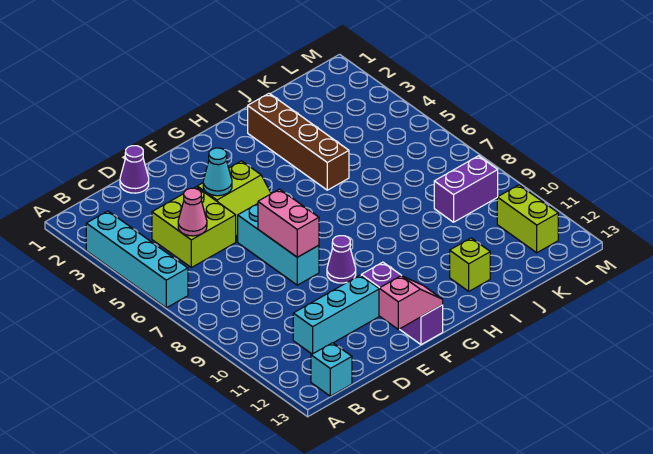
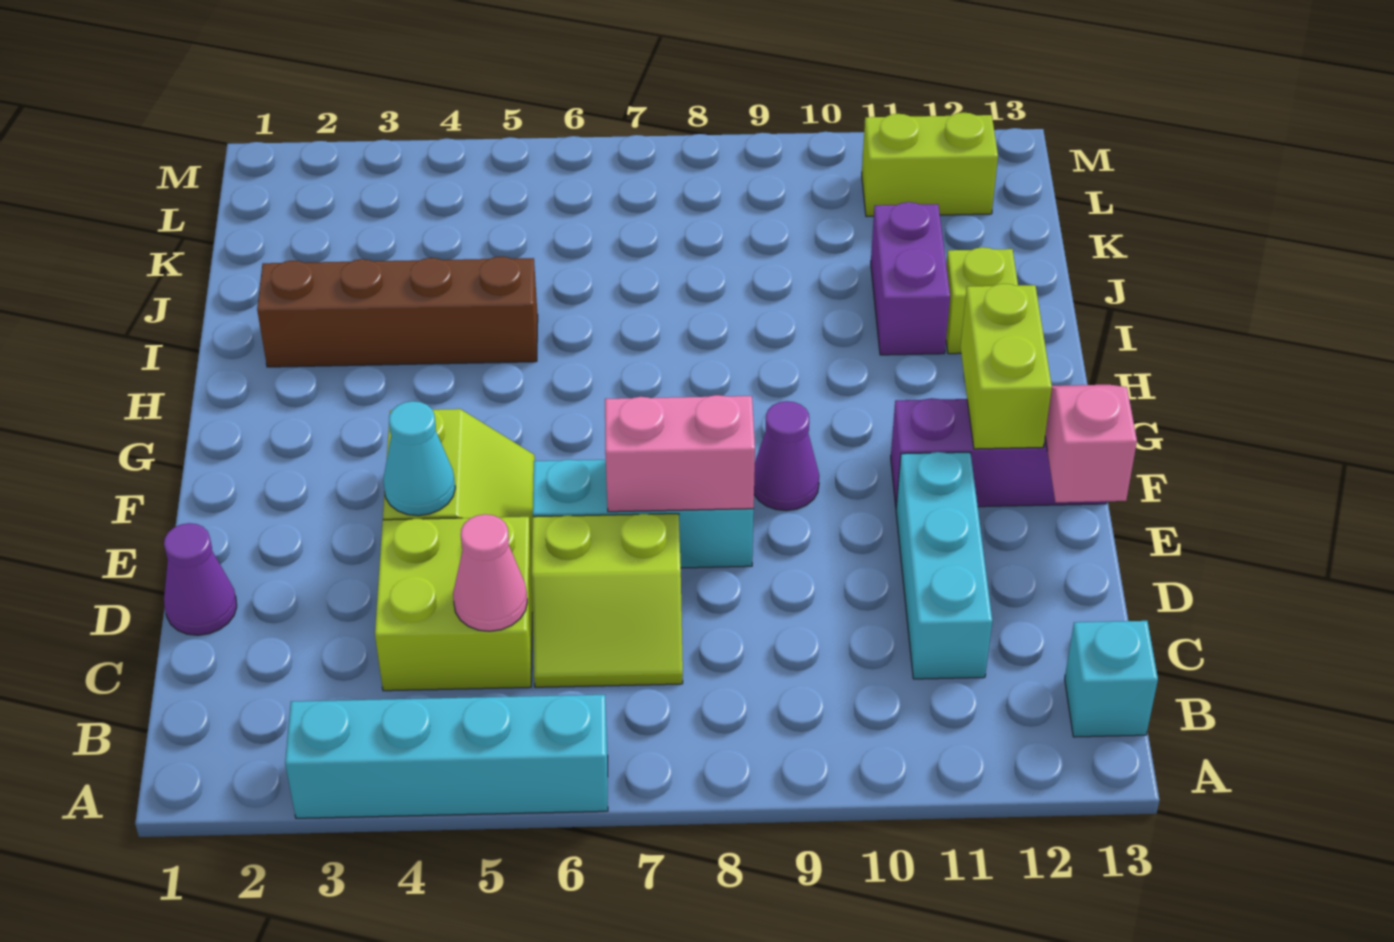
none -> lime slope C6:D7 level 1 top D
none -> lime brick F12:G12 level 2
purple brick K9:L9 level 1 -> purple brick I11:J11 level 1

